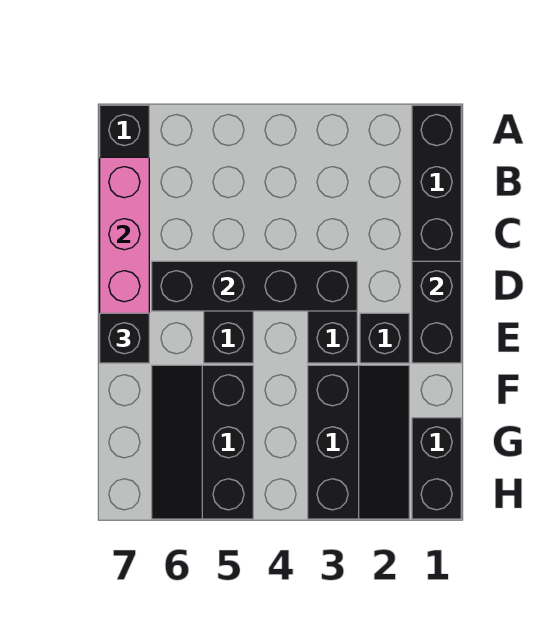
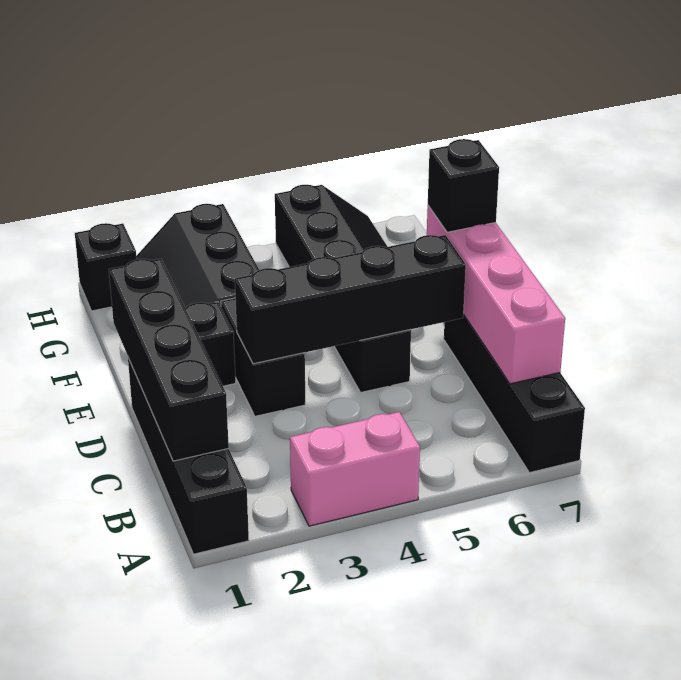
none -> pink brick A3:A4 level 1
black brick D1:E1 level 2 -> black brick B1:E1 level 2
black brick G1:H1 level 1 -> black brick H1 level 1

